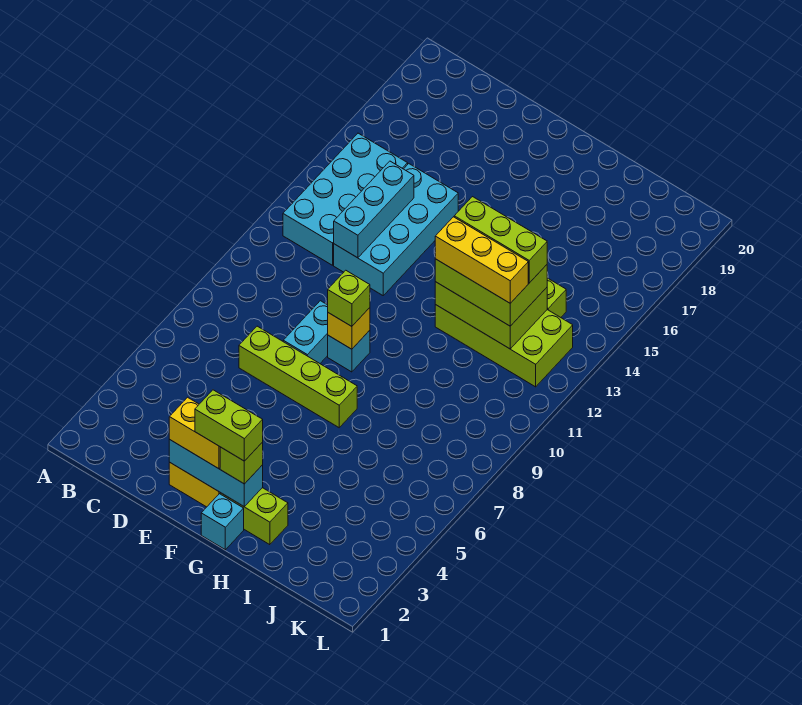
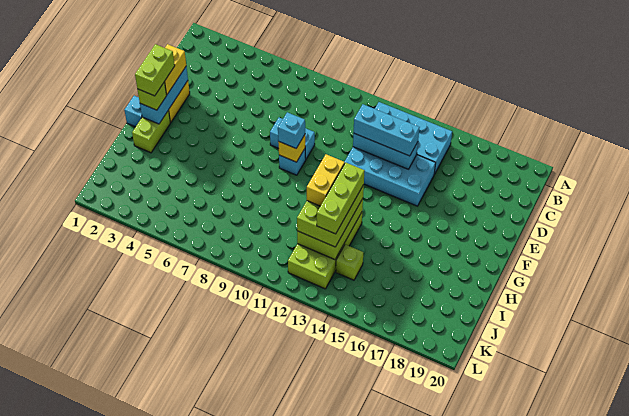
lime brick D7:G7 level 1 -> none
none -> cyan brick D12:D14 level 3
lime brick F9 level 3 -> cyan brick F9 level 3
yellow brick H12:J12 level 4 -> yellow brick H12:I12 level 4

